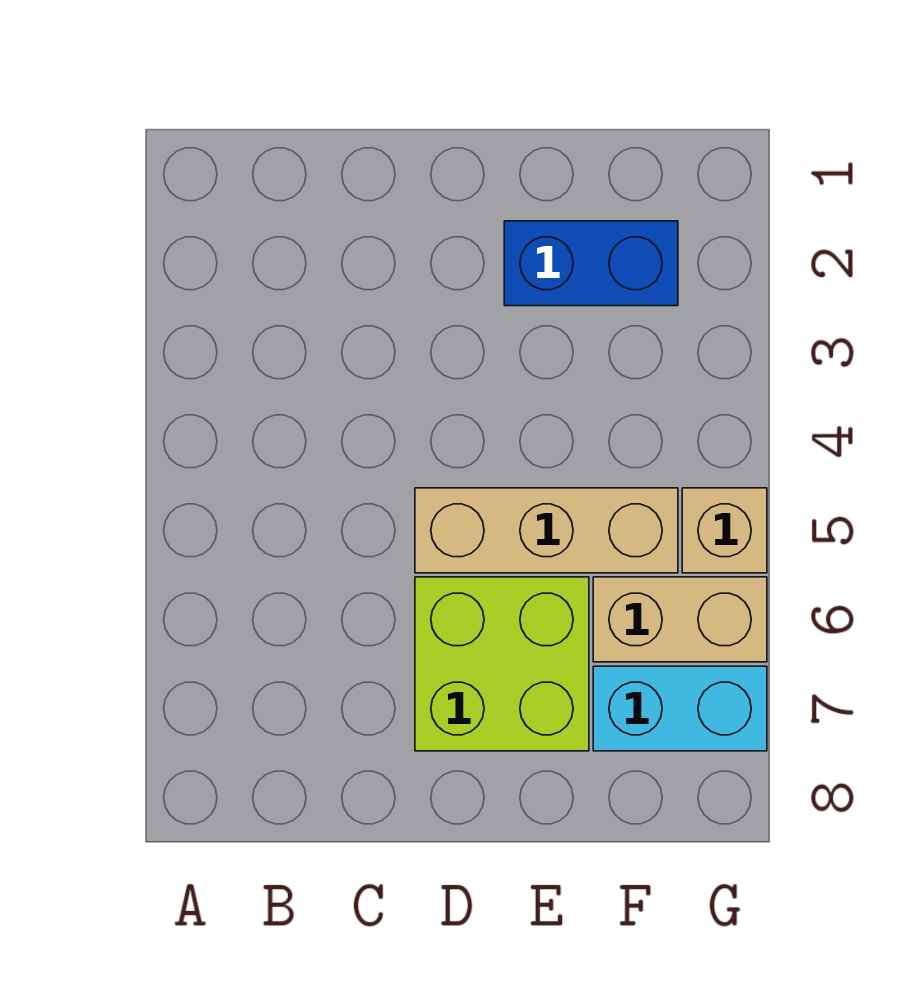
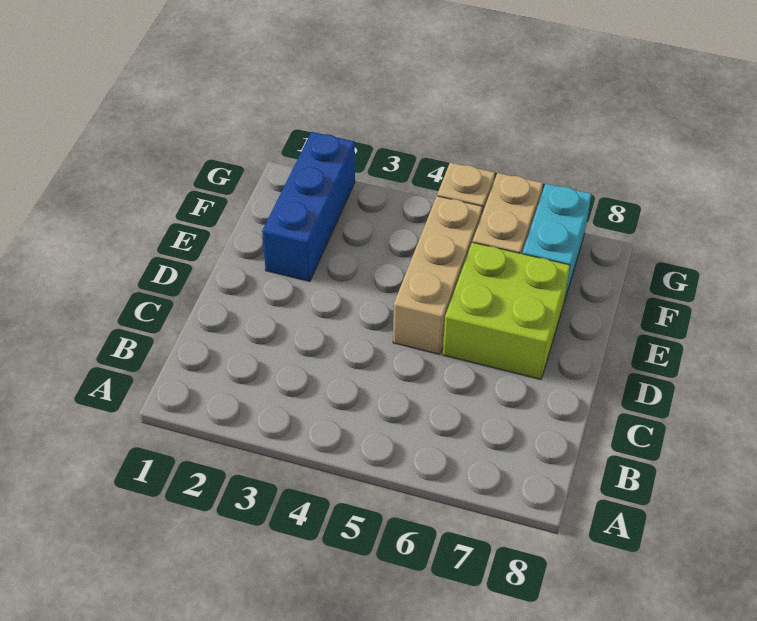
blue brick E2:F2 level 1 -> blue brick E2:G2 level 1

